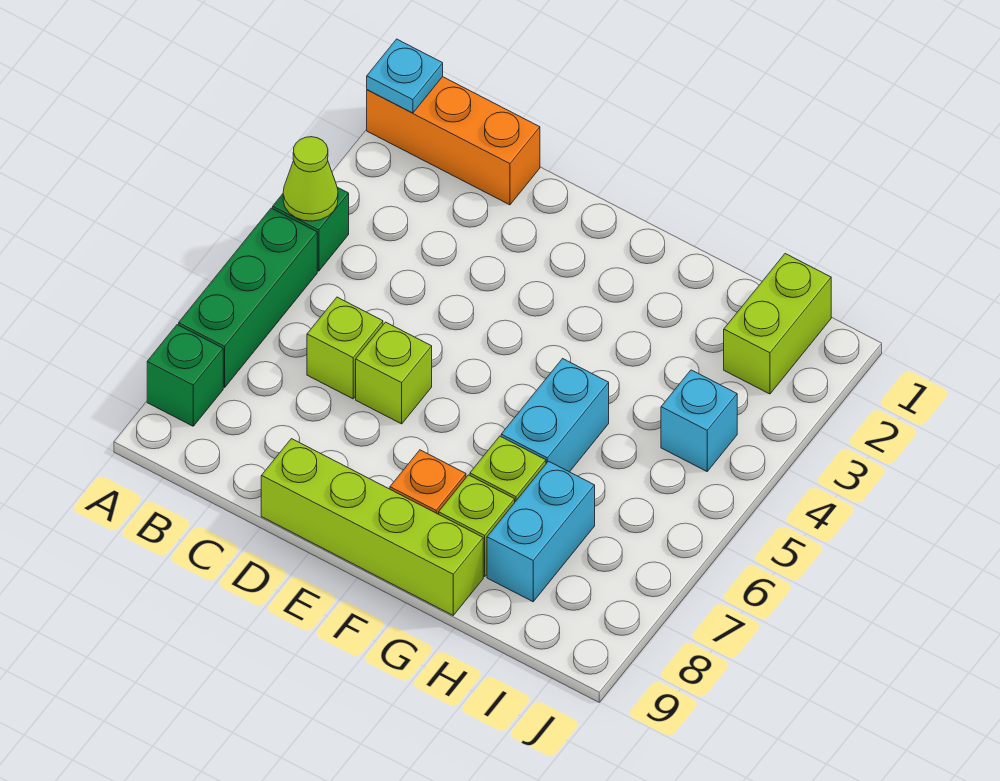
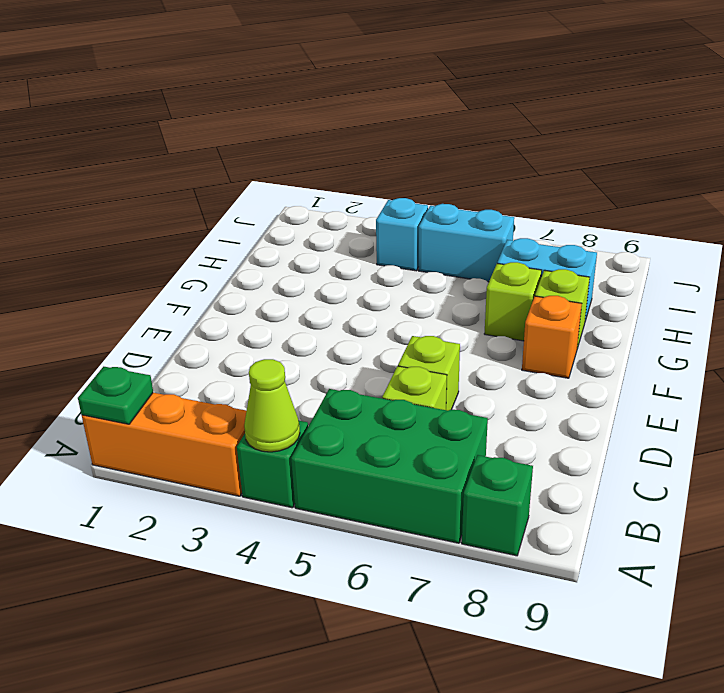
orange brick A1:C1 level 1 -> orange brick A1:A3 level 1
cyan plate A1 level 2 -> green plate A1 level 2
green brick A5:A7 level 1 -> green brick A5:B7 level 1
lime brick D9:G9 level 1 -> none
cyan brick G5:G6 level 1 -> cyan brick I5:I6 level 1
lime brick I1:I2 level 1 -> none

